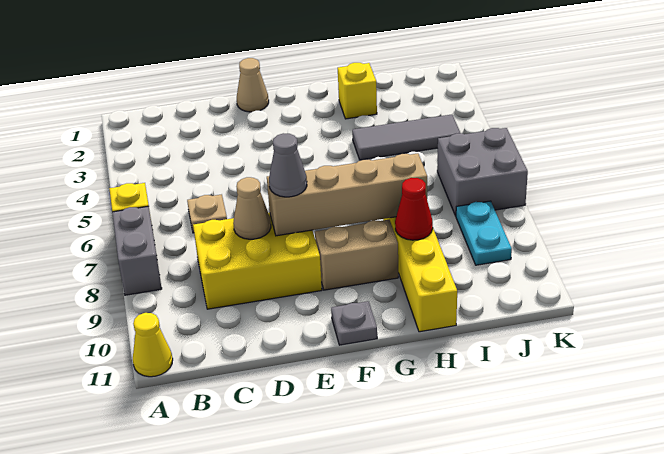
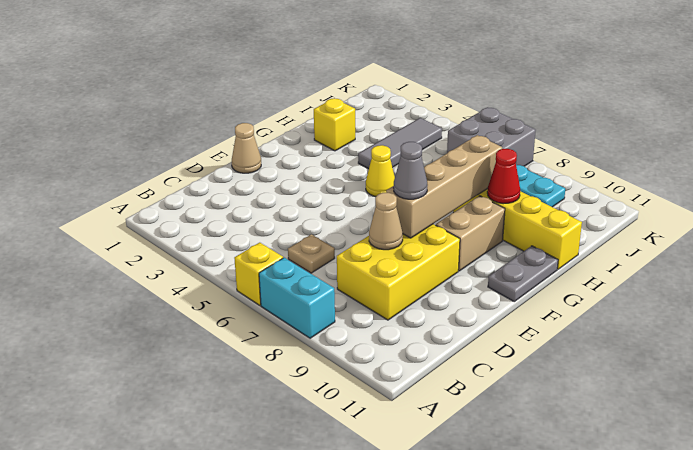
grey brick A7:A8 level 1 -> cyan brick A7:A8 level 1
yellow cone A11 level 1 -> yellow cone G5 level 1
grey plate F11 level 1 -> grey plate F11:G11 level 1

